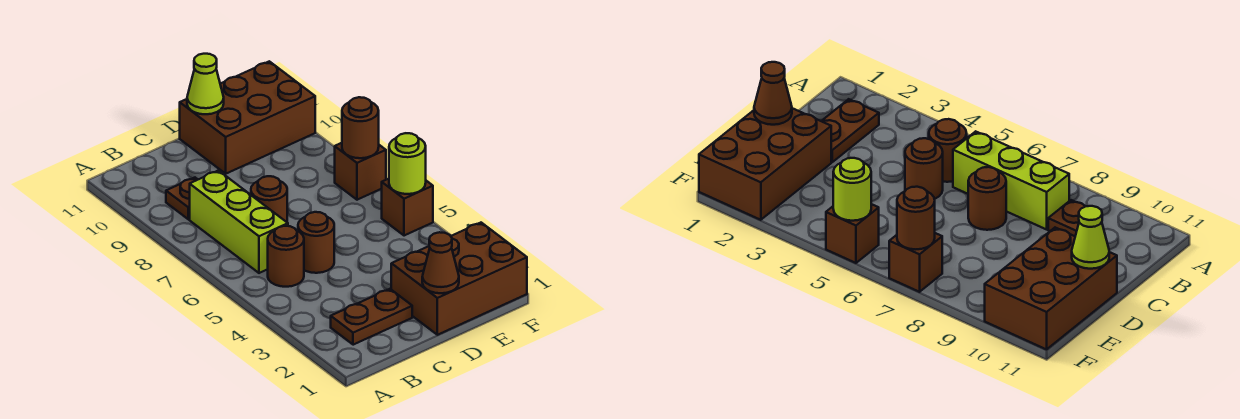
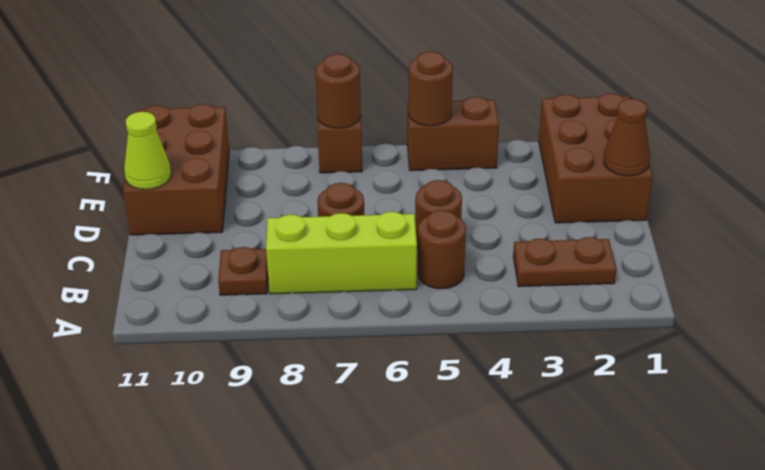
brown plate B2:C2 level 1 -> brown plate B2:B3 level 1
brown brick F5 level 1 -> brown brick F4:F5 level 1
lime round brick F5 level 2 -> brown round brick F5 level 2

